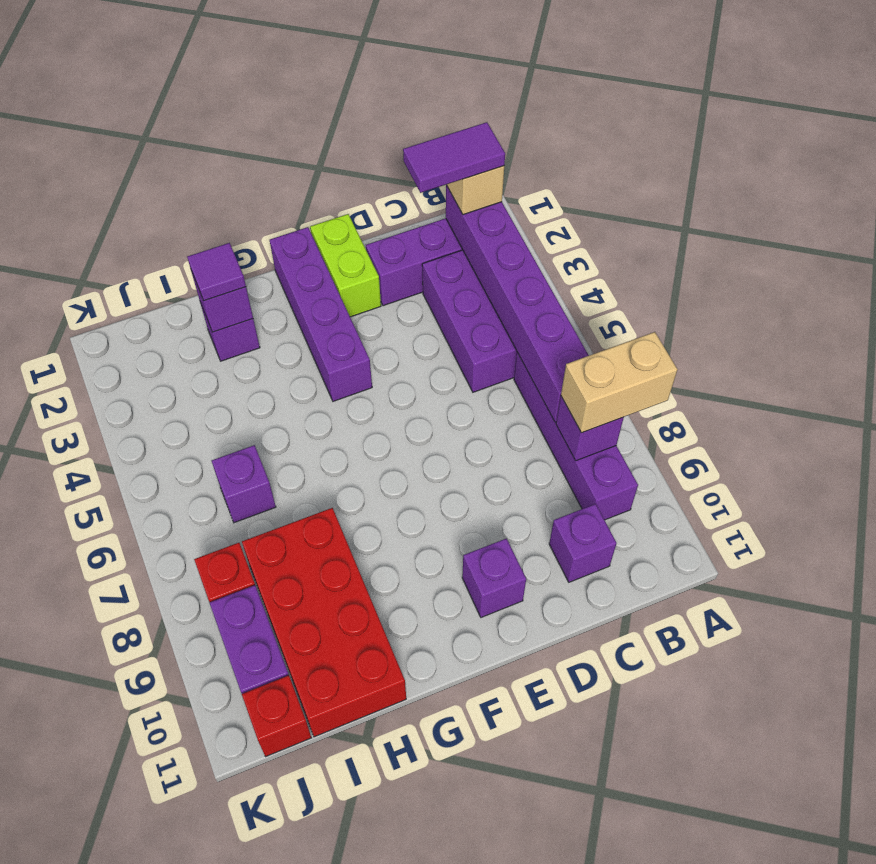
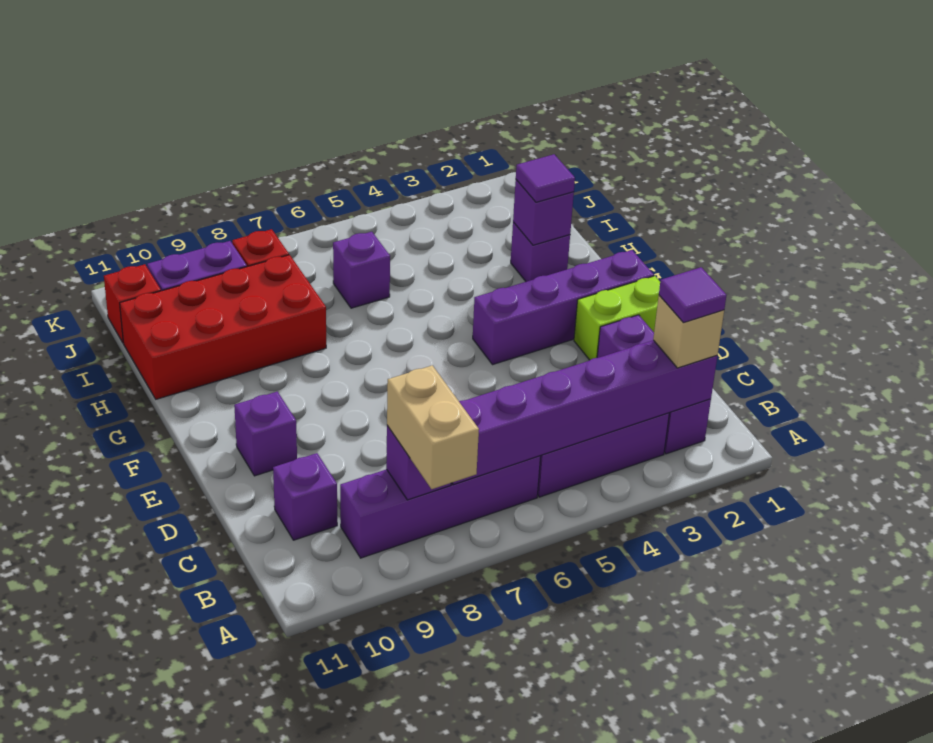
purple tile B2:C2 level 4 -> purple tile B2 level 4

